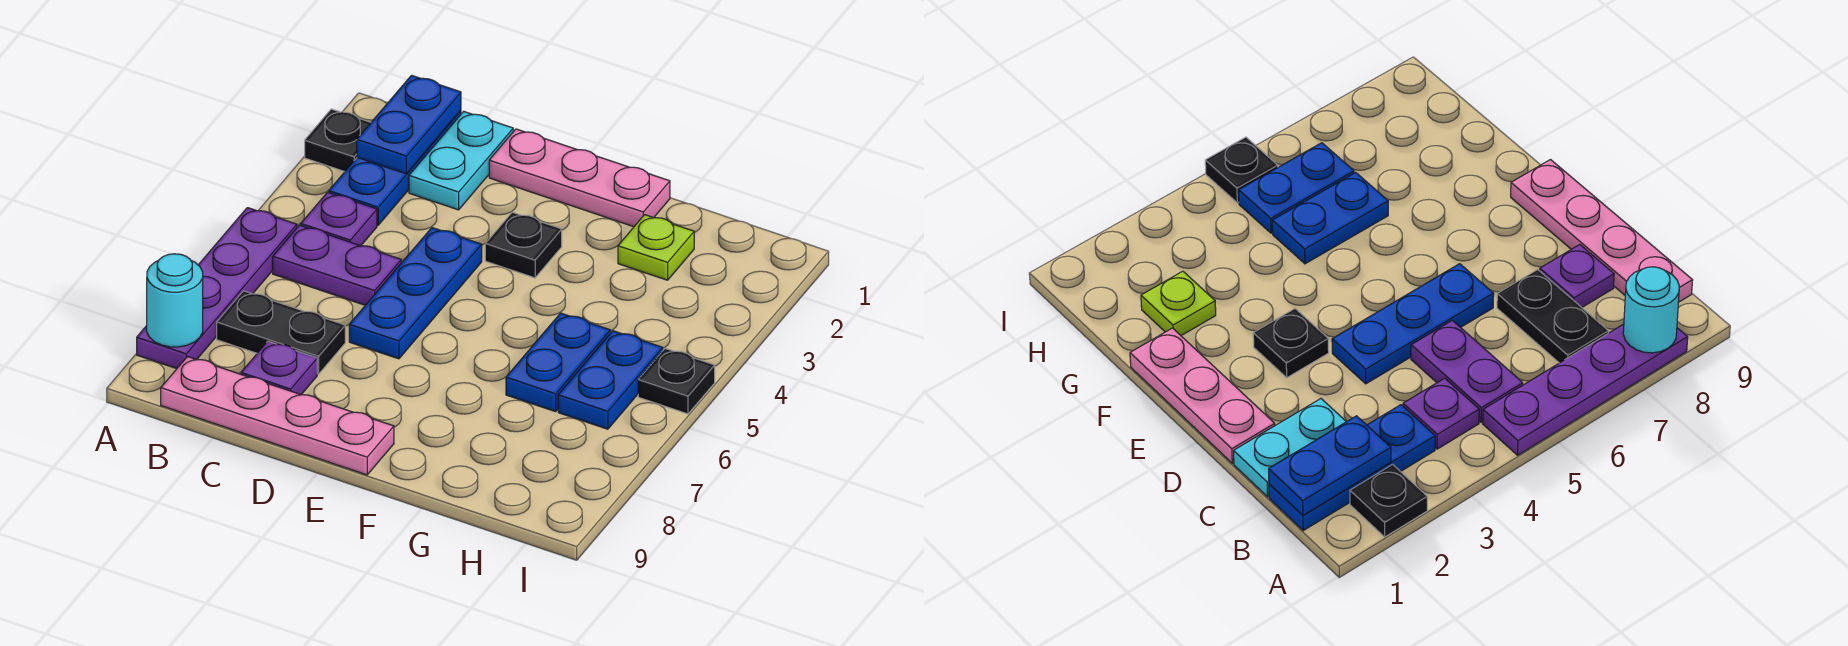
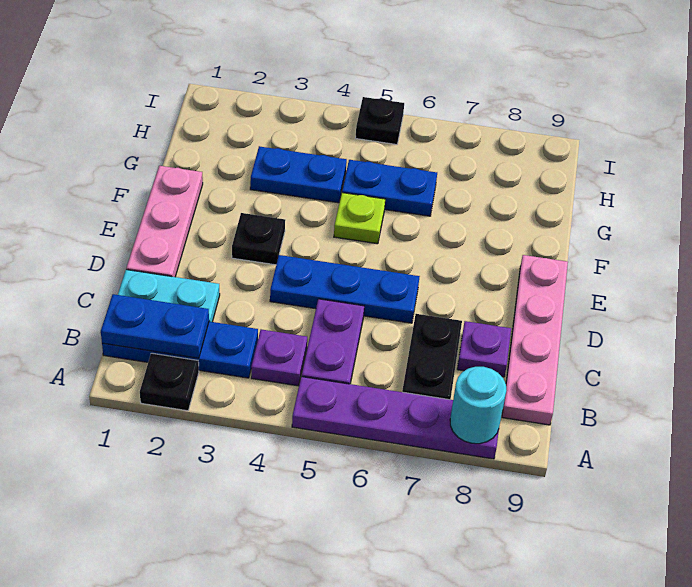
lime plate G2 level 1 -> lime plate F5 level 1
blue plate H5:H6 level 1 -> blue plate G3:G4 level 1

